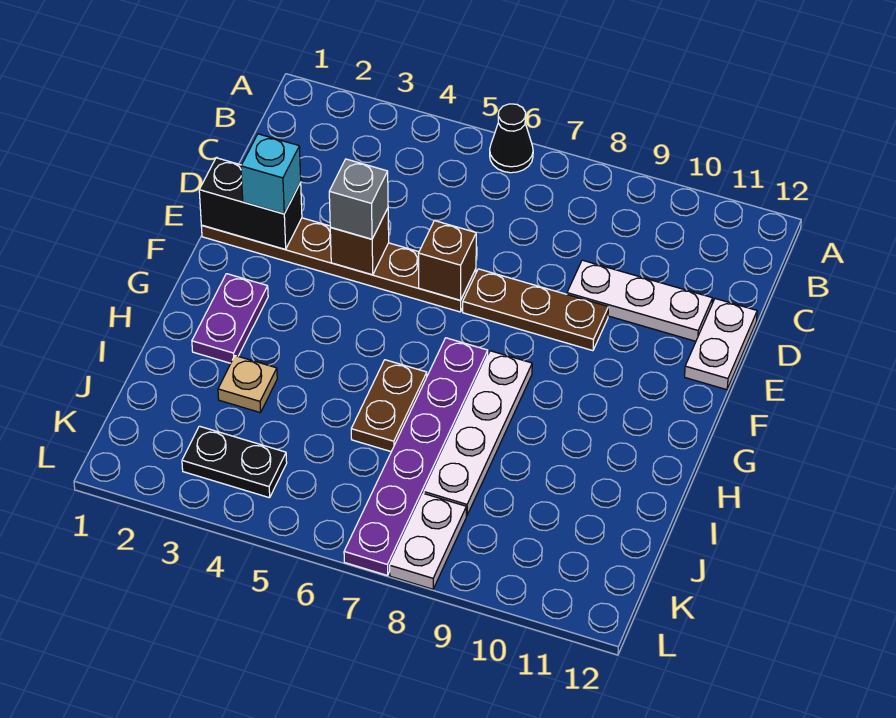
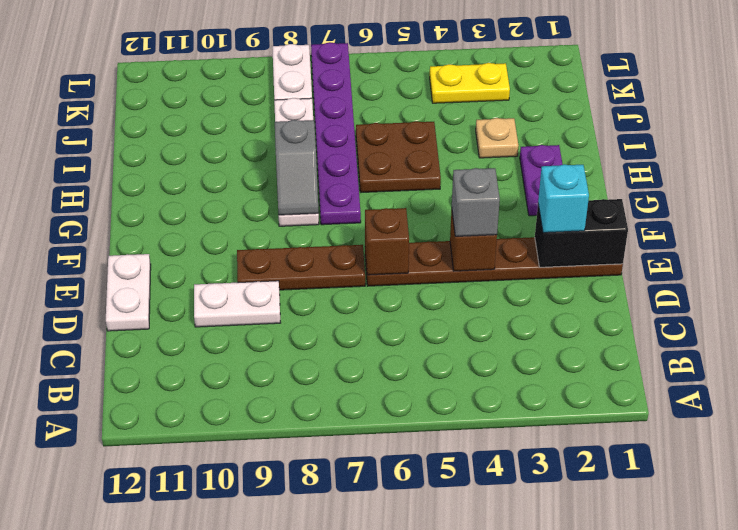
black cone A6 level 1 -> none
white plate D9:D11 level 1 -> white plate D9:D10 level 1
none -> grey slope G8:H8 level 2 top H
brown plate H6:I6 level 1 -> brown plate H5:I6 level 1
black plate K3:K4 level 1 -> yellow plate K3:K4 level 1

